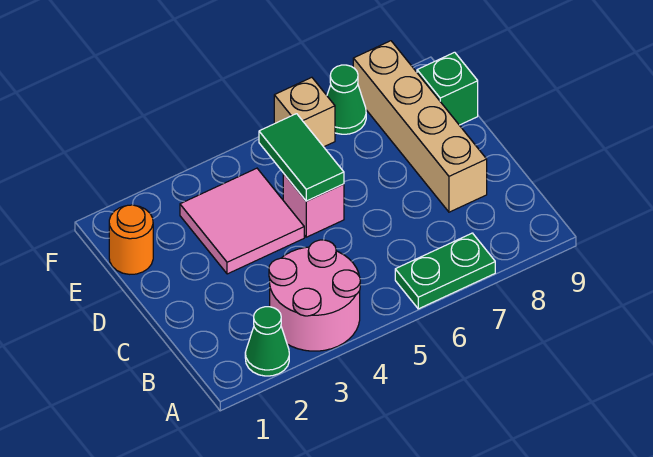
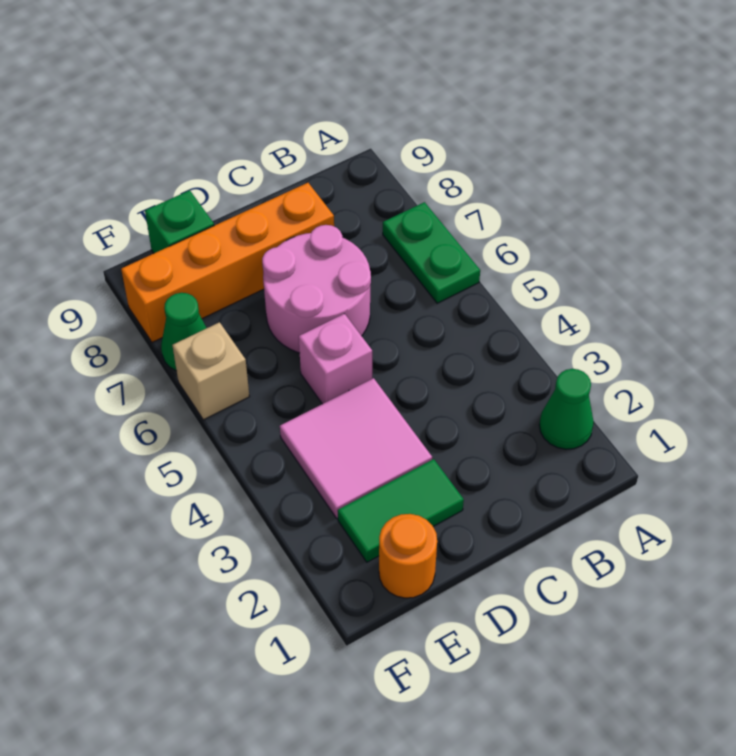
pink round brick A3:B4 level 1 -> pink round brick C6:D7 level 1
tan brick C8:F8 level 1 -> orange brick C8:F8 level 1
green tile D5:E5 level 2 -> green tile D2:E2 level 1

